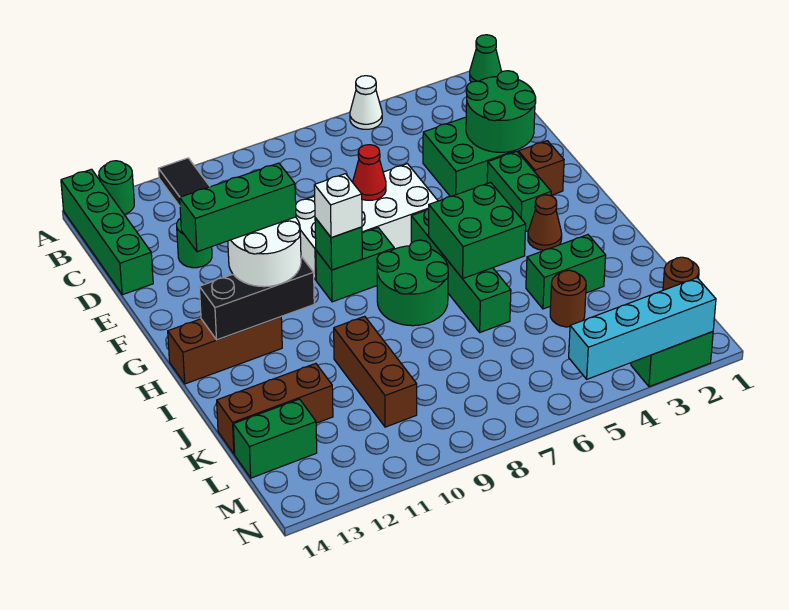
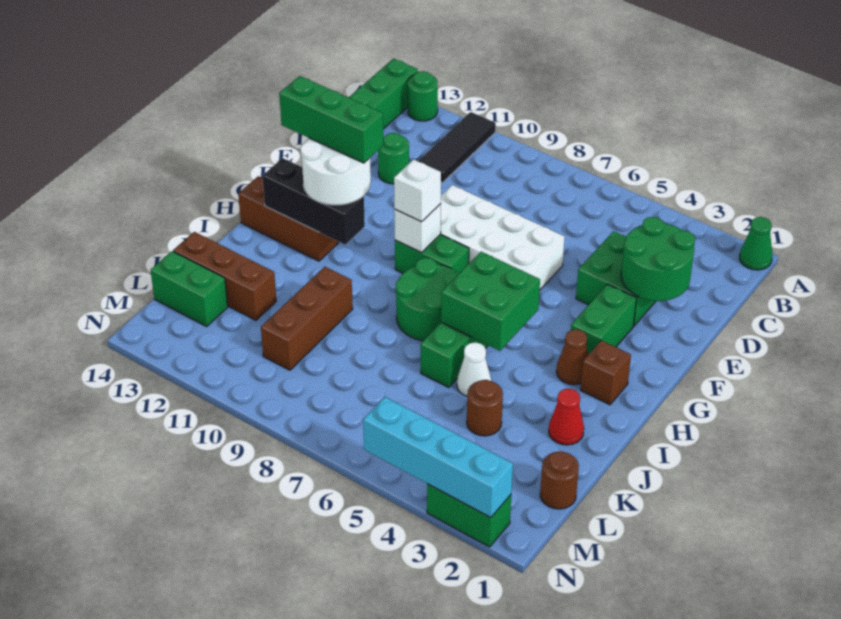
white cone A5 level 1 -> white cone J5 level 1
red cone E7 level 2 -> red cone J2 level 1
brown brick F2 level 1 -> brown brick H2 level 1
green brick G9 level 2 -> white brick G9 level 2
green brick J3:J4 level 1 -> none

